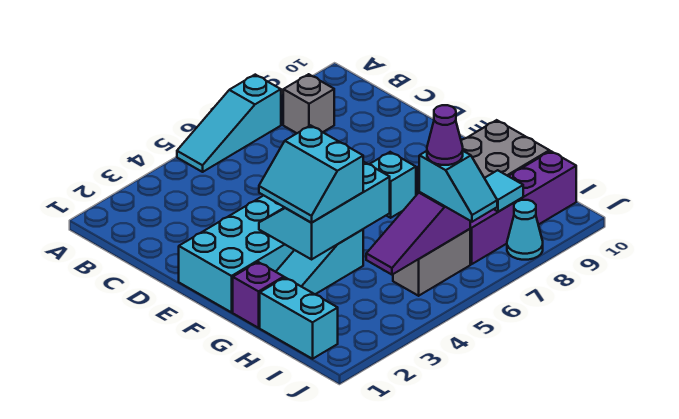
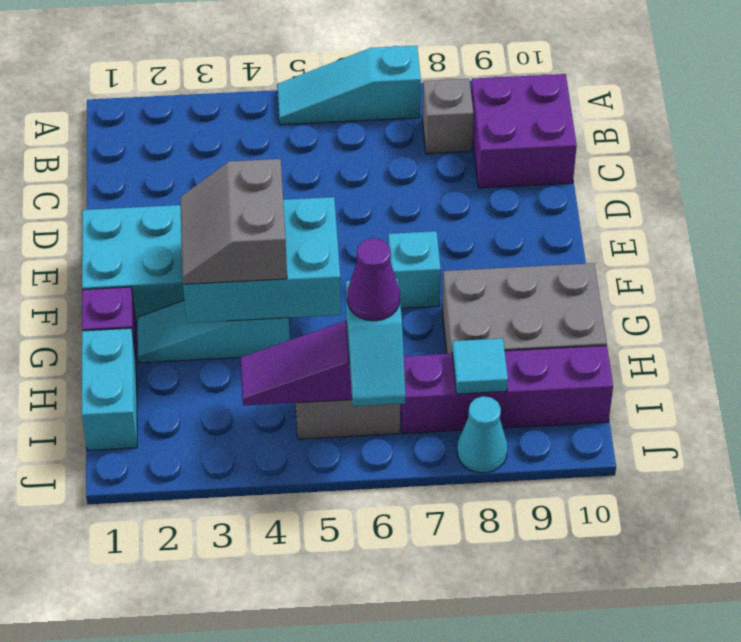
none -> purple brick B9:C10 level 1
cyan slope F3:G5 level 2 top G -> cyan brick F3:G5 level 2
cyan slope F3:G4 level 3 top 4 -> grey slope F3:G4 level 3 top 4

